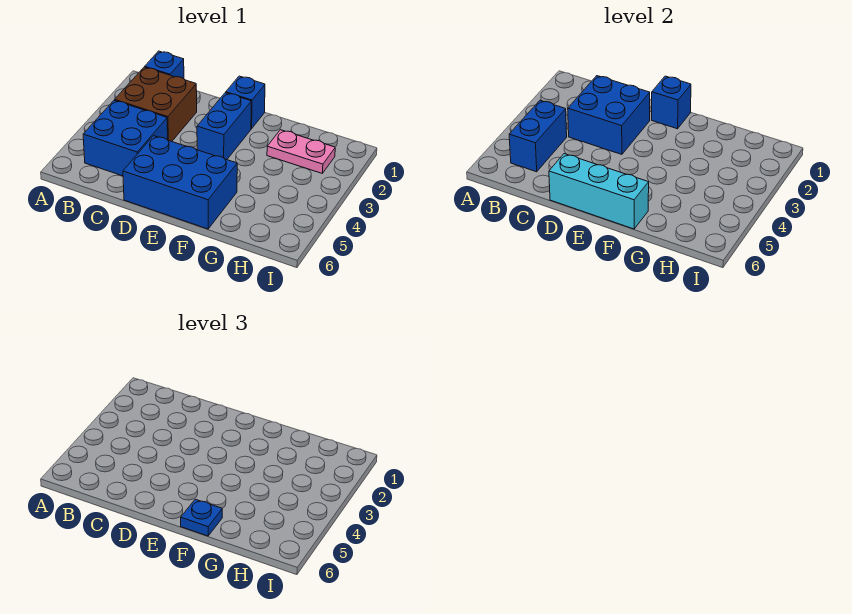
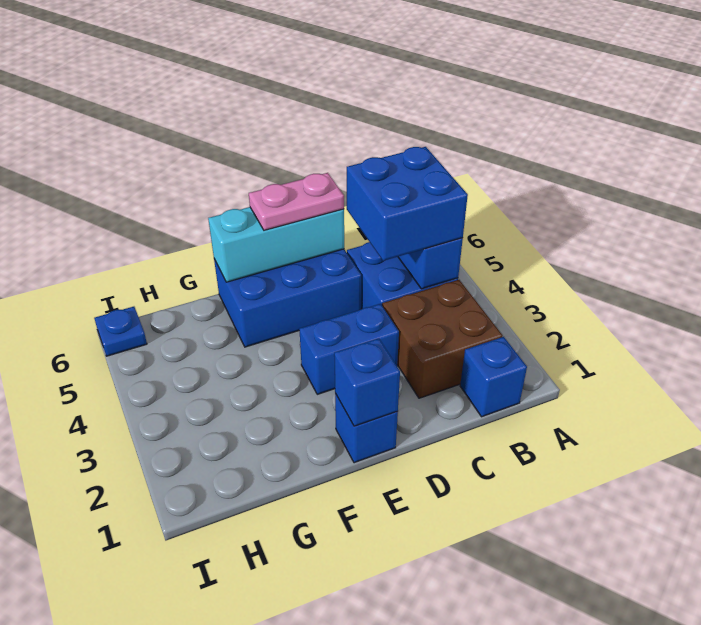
blue brick C2:D3 level 2 -> blue brick B4:C5 level 3
blue brick E2:E3 level 1 -> blue brick D3:E3 level 1
blue plate F6 level 3 -> blue plate I6 level 1
pink plate G2:H2 level 1 -> pink plate D6:E6 level 3

